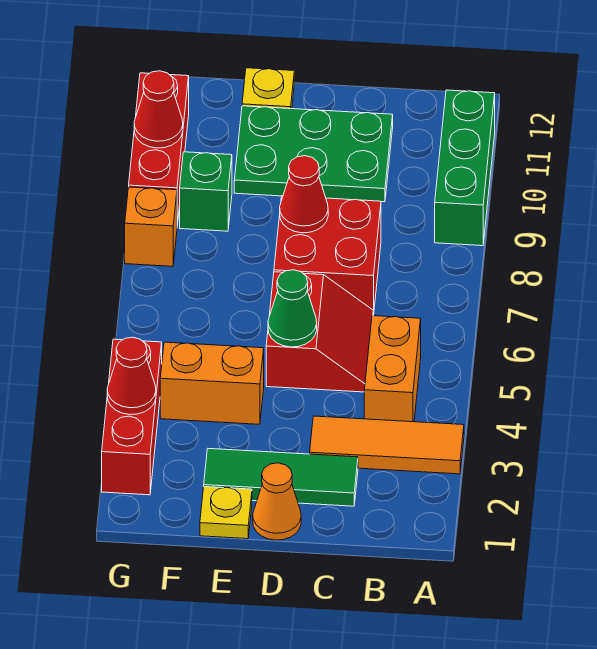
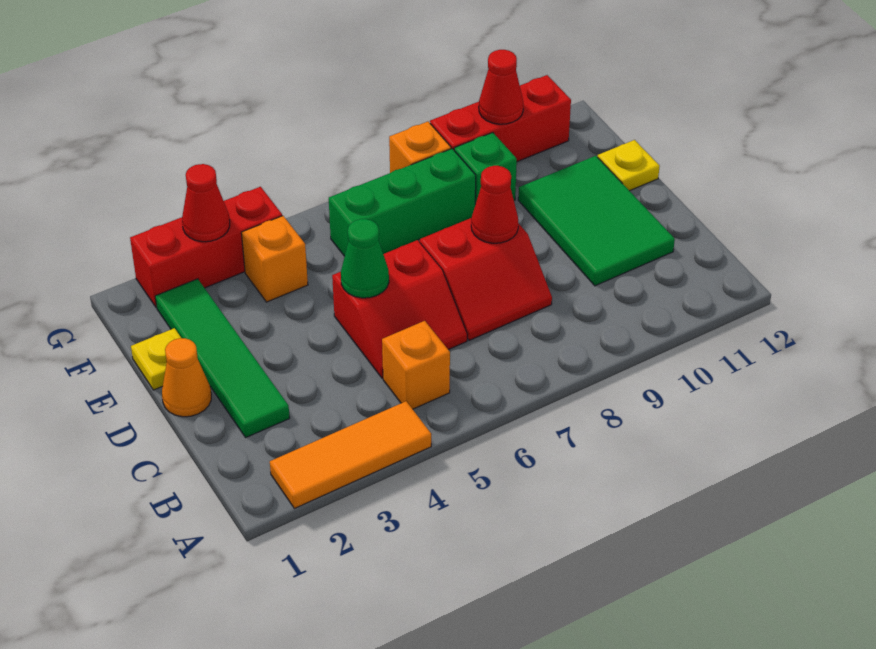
orange tile A3:C3 level 1 -> orange tile A2:A4 level 1
green brick A9:A11 level 1 -> green brick F6:F8 level 1
orange brick B4:B5 level 1 -> orange brick B5 level 1
green tile C2:E2 level 1 -> green tile C2:F2 level 1
red brick C7:D8 level 1 -> red slope C7:D8 level 1 top D
green plate C10:E11 level 1 -> green tile C10:E11 level 1
orange brick E4:F4 level 1 -> orange brick F4 level 1

